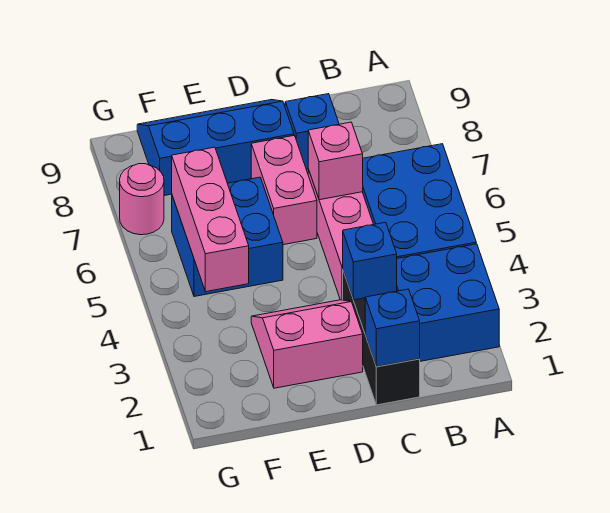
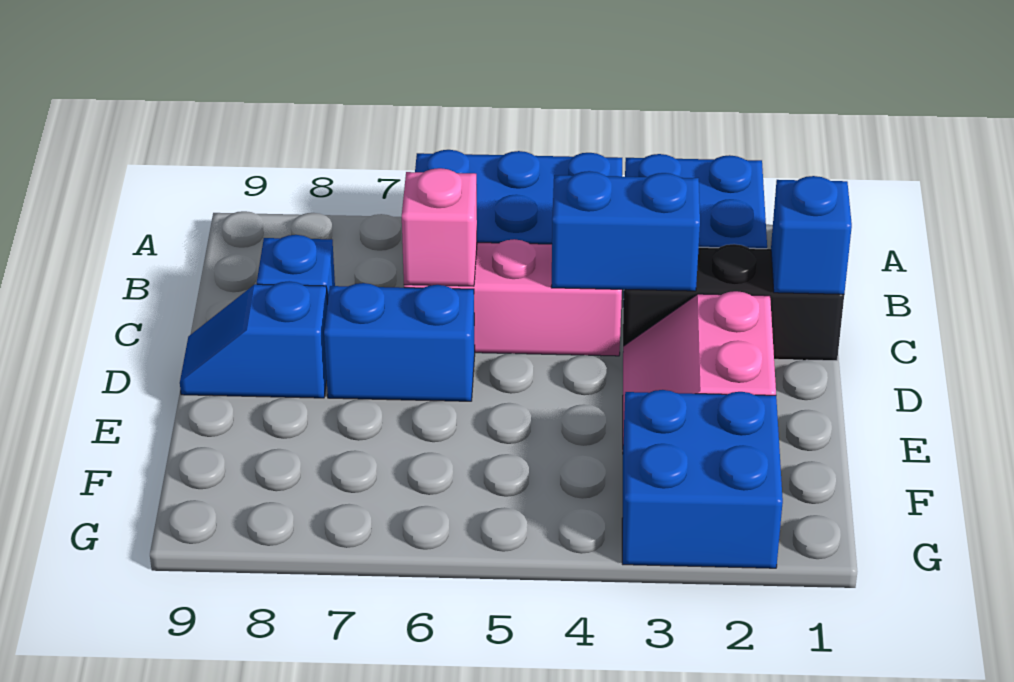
blue brick C3 level 2 -> blue brick C3:C4 level 2
pink brick D6:D7 level 1 -> blue brick D6:D7 level 1
blue slope D8:F9 level 1 top 8 -> blue slope D8:D9 level 1 top 8
blue brick E5:F6 level 1 -> blue brick F2:G3 level 1
pink brick F4:F6 level 2 -> none
pink round brick G7 level 1 -> none

